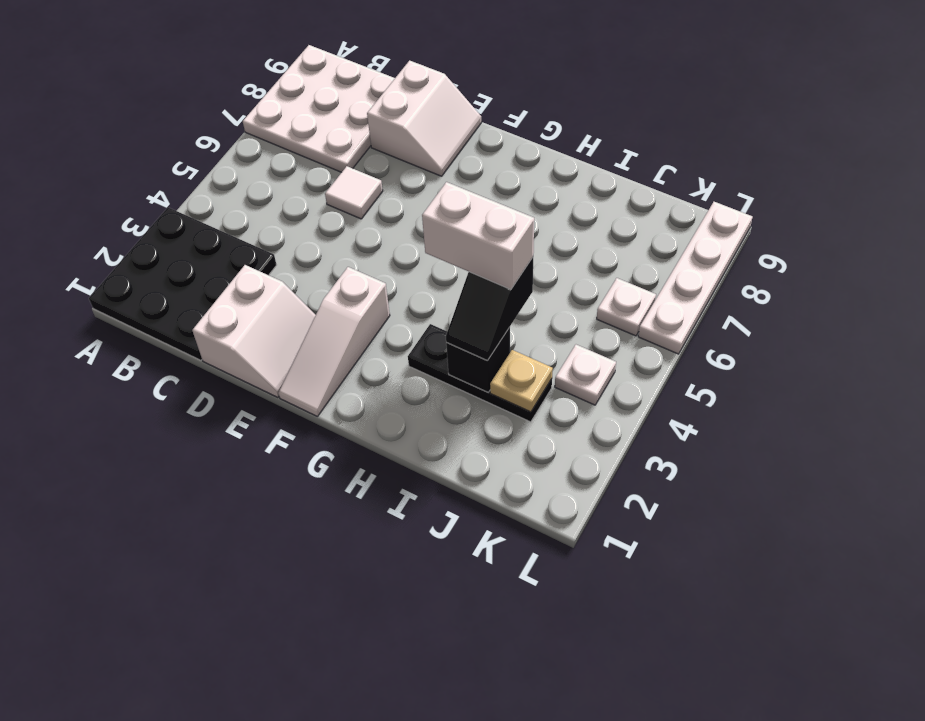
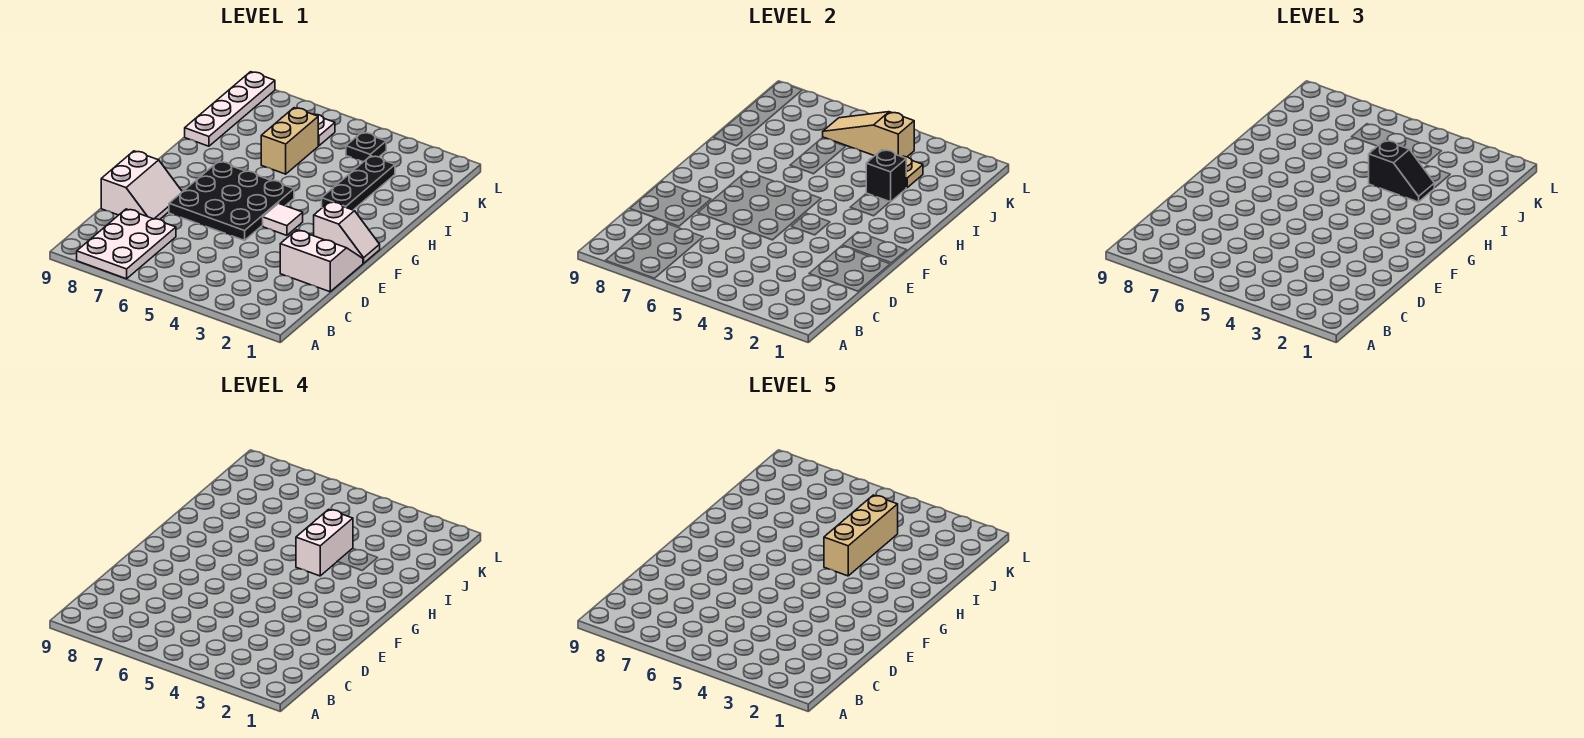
black plate A1:C3 level 1 -> black plate E5:G7 level 1
white plate A7:C9 level 1 -> white plate A7:C8 level 1
white tile D6 level 1 -> white tile F4 level 1
white slope D8:E9 level 1 top D -> white slope D8:E9 level 1 top 9
white slope F1:F3 level 1 top 3 -> white slope F1:F2 level 1 top 2
none -> tan brick H4:J4 level 5
none -> tan brick I6:J6 level 1
white plate K4 level 1 -> black plate K4 level 1
none -> tan slope K4:K6 level 2 top 4
white plate L6:L9 level 1 -> white plate I9:L9 level 1

